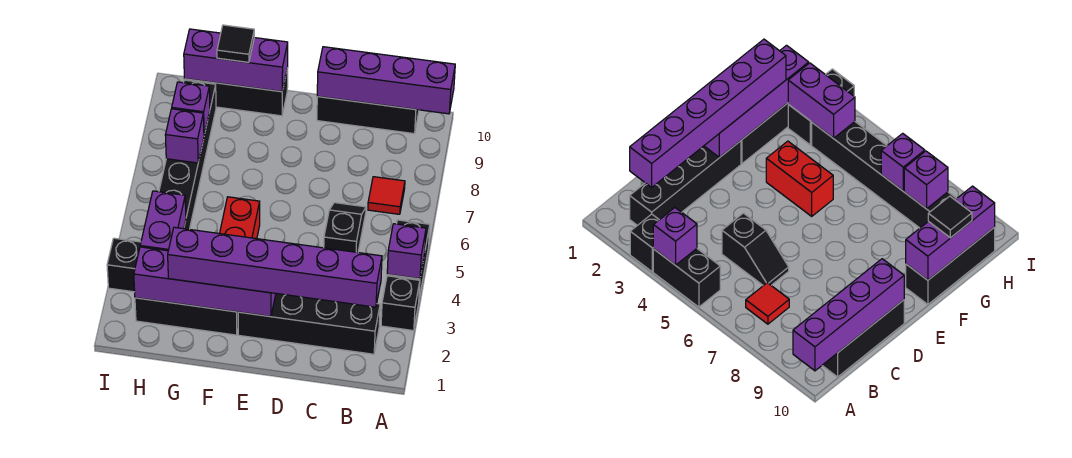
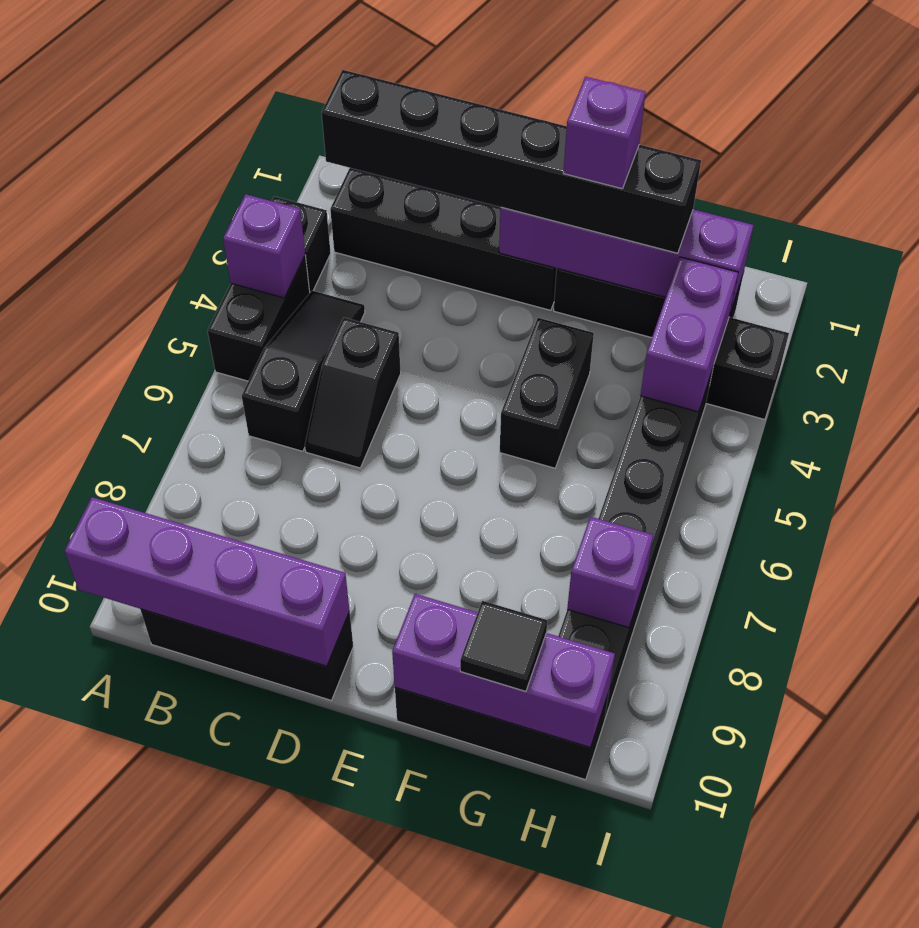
purple brick B2:G2 level 3 -> black brick B2:G2 level 3
none -> black slope B4:B6 level 1 top 6
red tile B7 level 1 -> none
red brick F4:F5 level 1 -> black brick F4:F5 level 1
purple brick H7 level 2 -> purple brick F2 level 4

